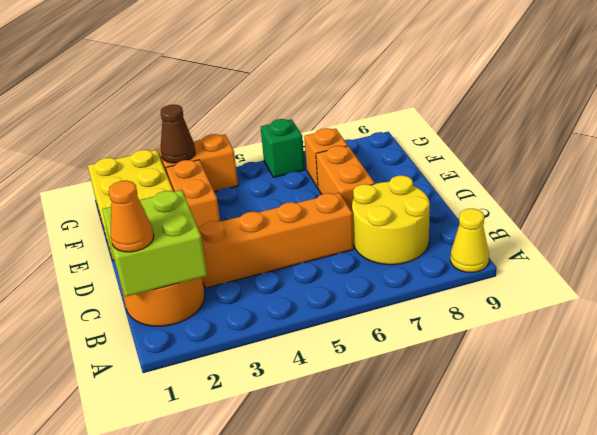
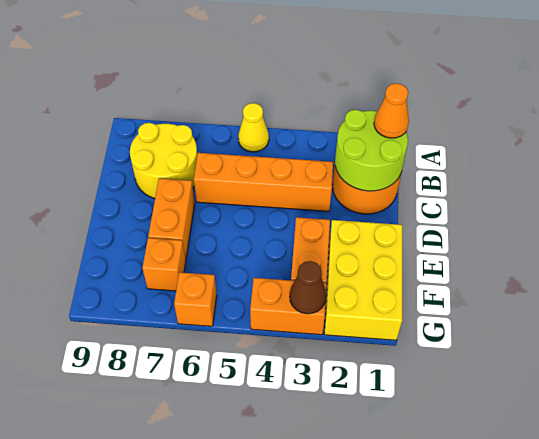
yellow cone A9 level 1 -> yellow cone A5 level 1
lime brick B1:C2 level 2 -> lime round brick B1:C2 level 2
green brick G6 level 1 -> orange brick G6 level 1

